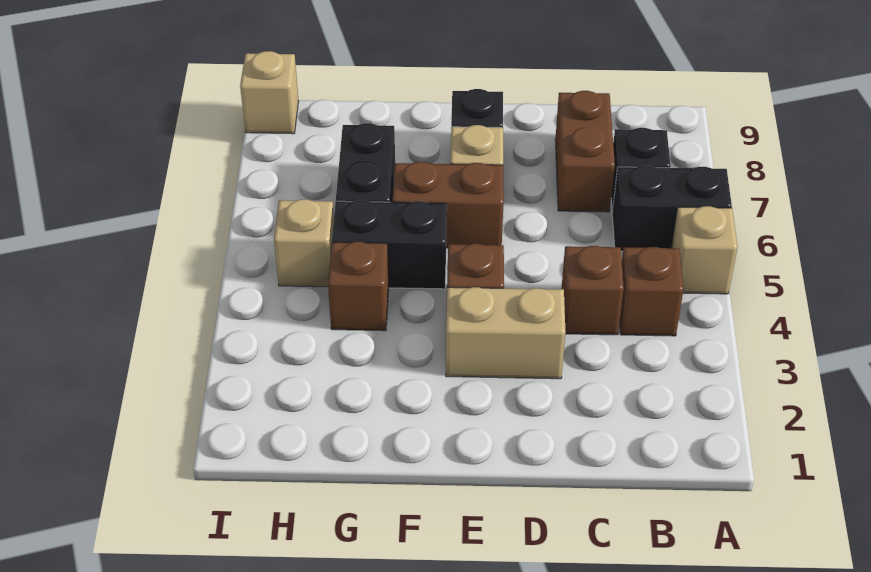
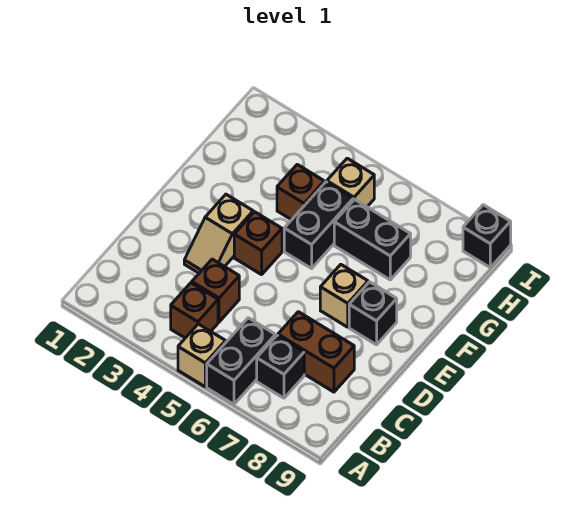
tan brick D3:E3 level 1 -> tan slope D3:E3 level 1 top E
brown brick E6:F6 level 1 -> none
tan brick I9 level 1 -> black brick I9 level 1

